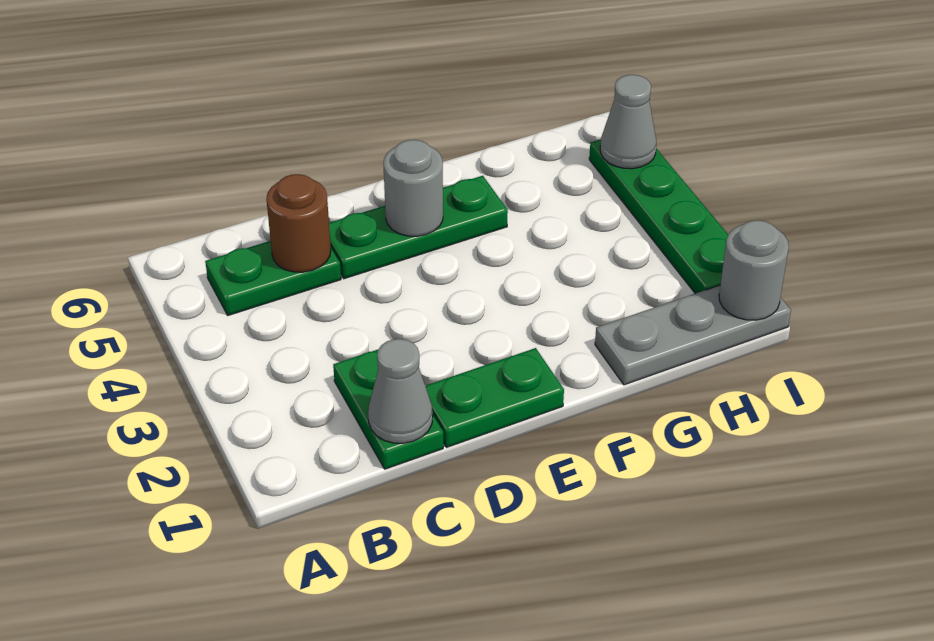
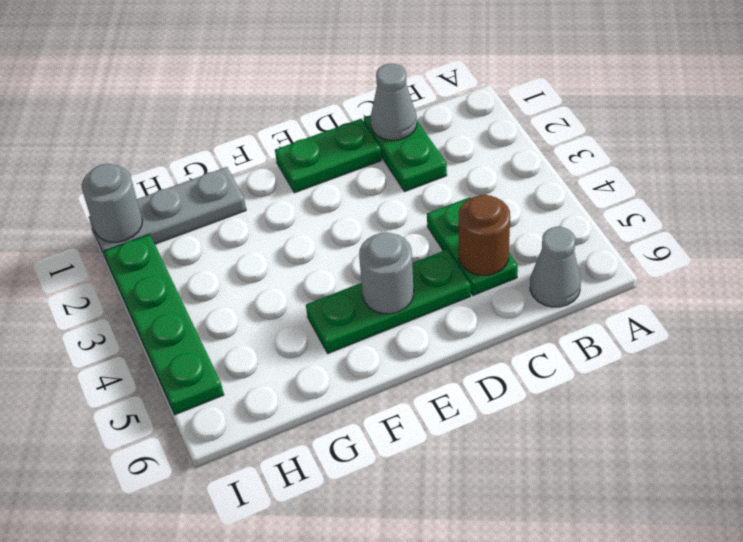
green plate B5:C5 level 1 -> green plate C4:C5 level 1
grey cone I5 level 2 -> grey cone B6 level 1

